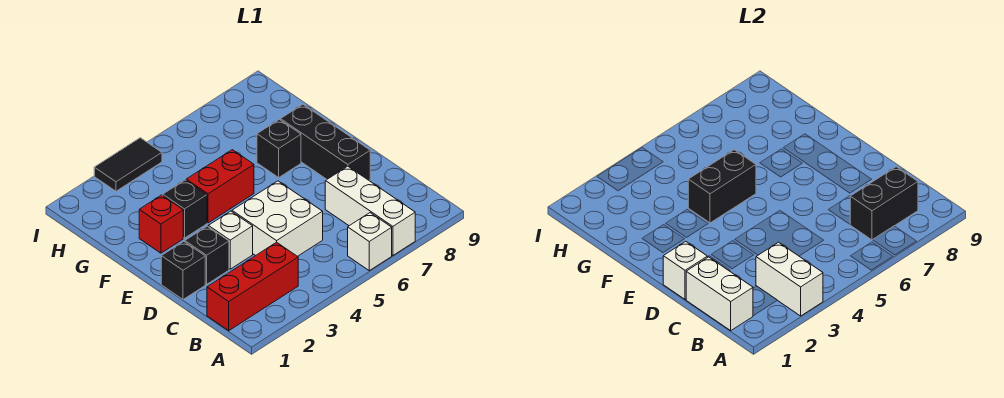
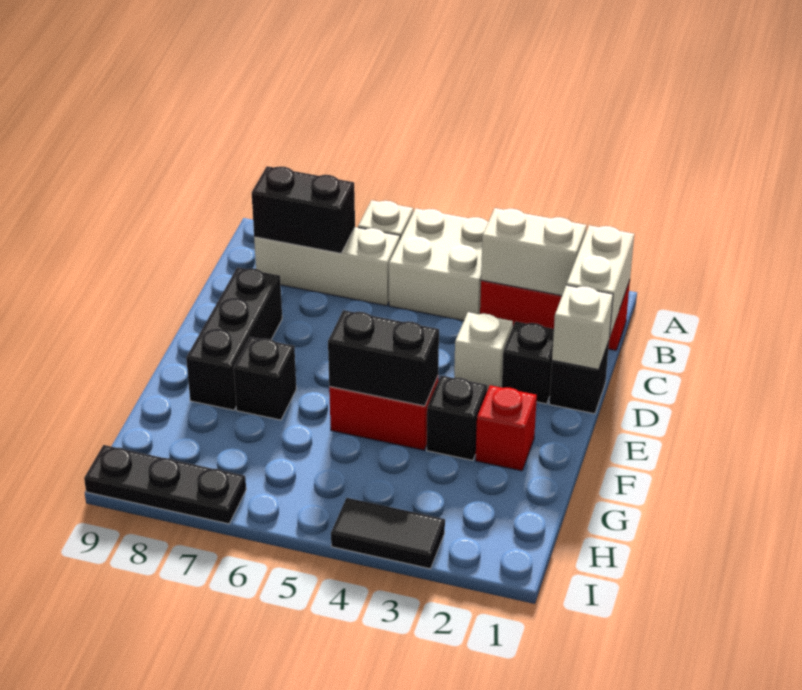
white brick A3:B3 level 2 -> white brick B2:B3 level 2
white brick A7:C7 level 1 -> white brick B6:B8 level 1
white brick C4:D5 level 1 -> white brick A4:B5 level 1
none -> black plate I7:I9 level 1

